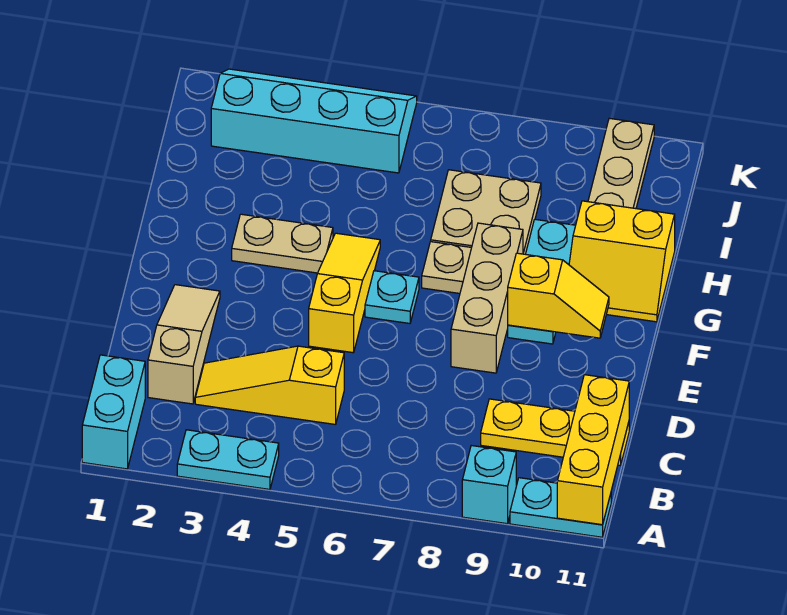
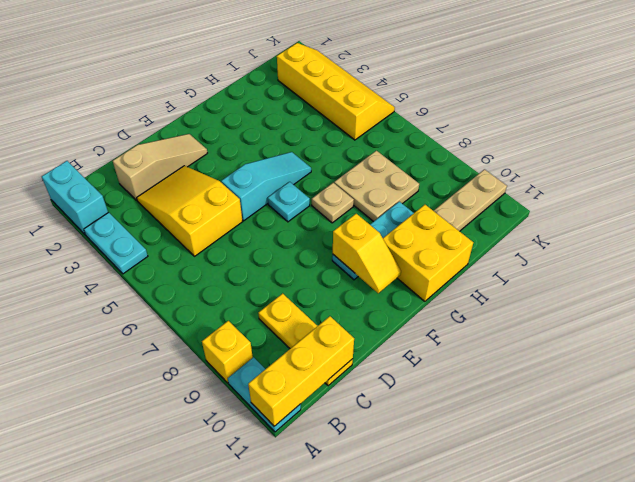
cyan brick A1:B1 level 1 -> cyan brick A1:A2 level 1
cyan brick A9 level 1 -> yellow brick A9 level 1
yellow slope C3:C5 level 1 top 5 -> yellow slope C3:D5 level 1 top 5
yellow slope E5:G5 level 1 top E -> cyan slope E5:G5 level 1 top E
tan brick E8:G8 level 1 -> none
tan plate G3:G4 level 1 -> none
yellow slope G10:H11 level 1 top H -> yellow brick G10:H11 level 1
cyan slope J2:K5 level 1 top J -> yellow slope J2:K5 level 1 top J

